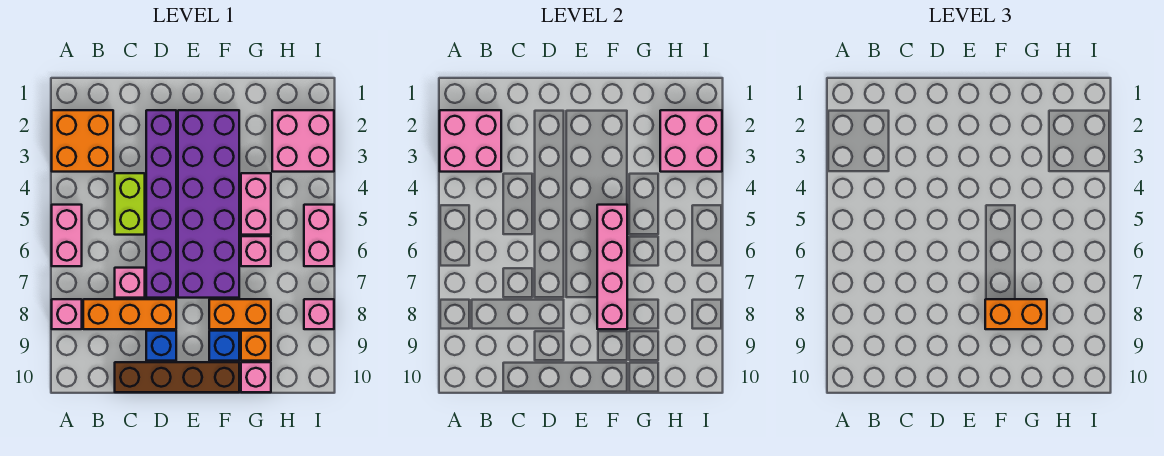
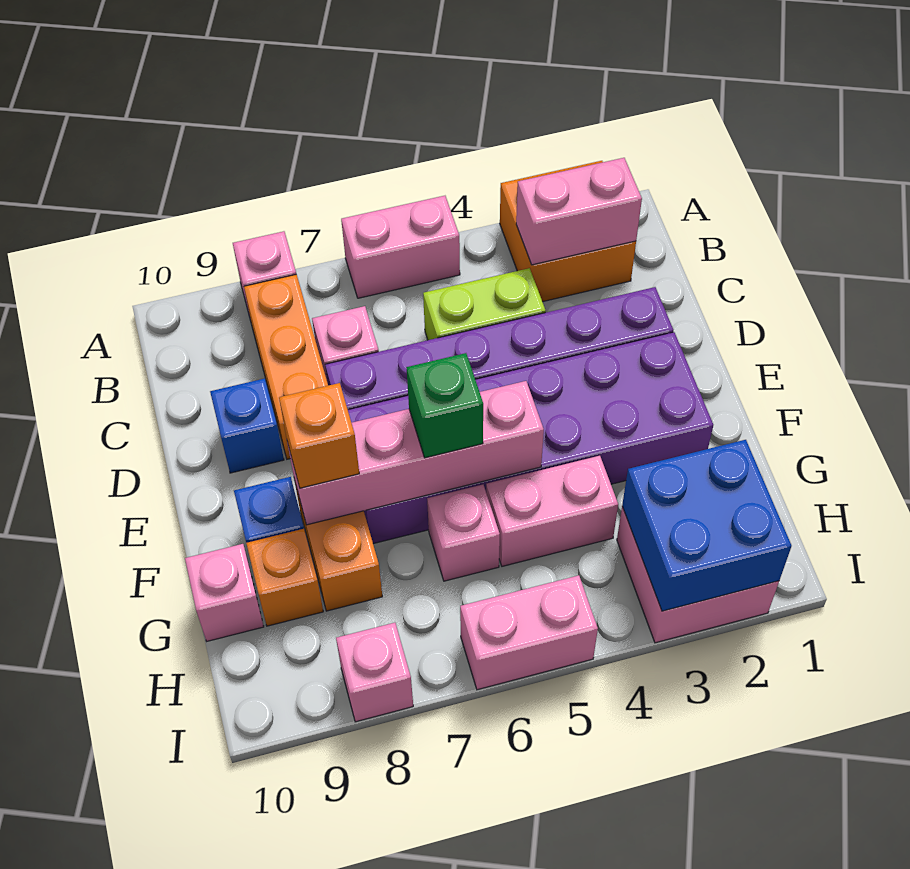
pink brick A2:B3 level 2 -> pink brick B2:B3 level 2
brown brick C10:F10 level 1 -> none
none -> green brick F6 level 3
orange brick F8:G8 level 3 -> orange brick F8 level 3
pink brick H2:I3 level 2 -> blue brick H2:I3 level 2

